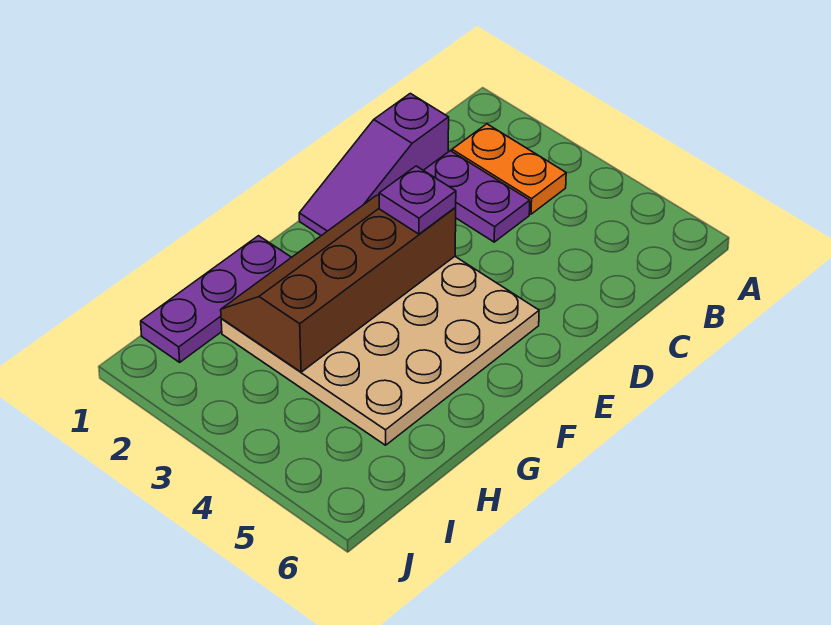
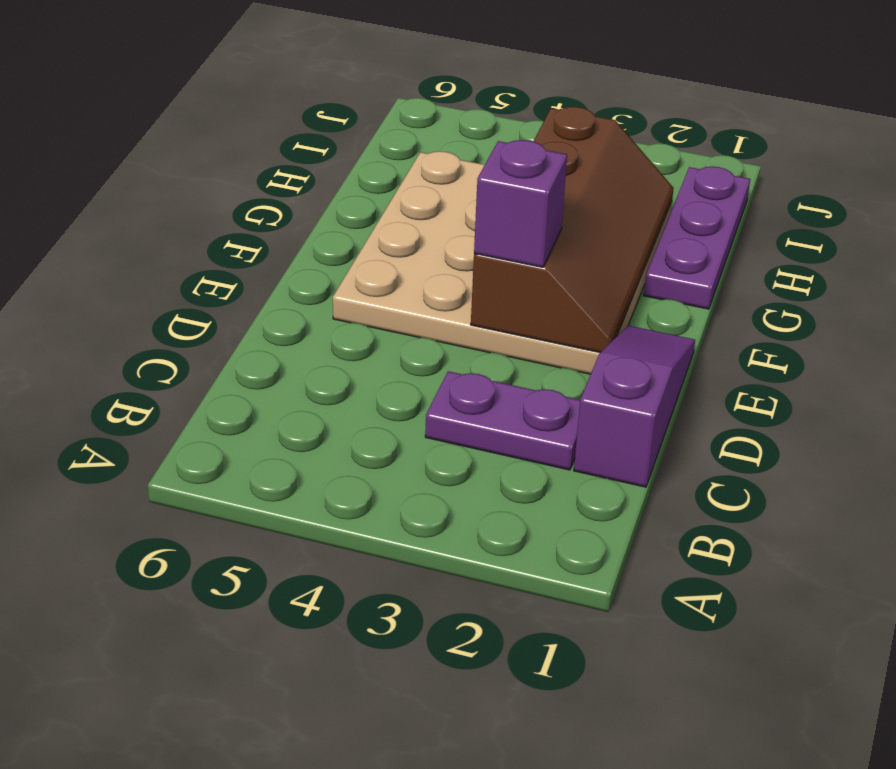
orange plate B2:B3 level 1 -> none
purple plate E3 level 3 -> purple brick E3 level 3

